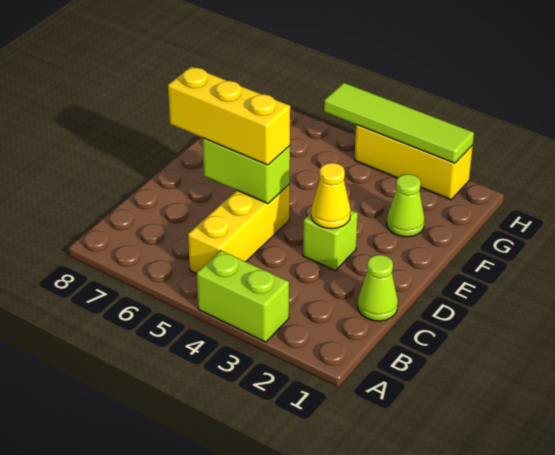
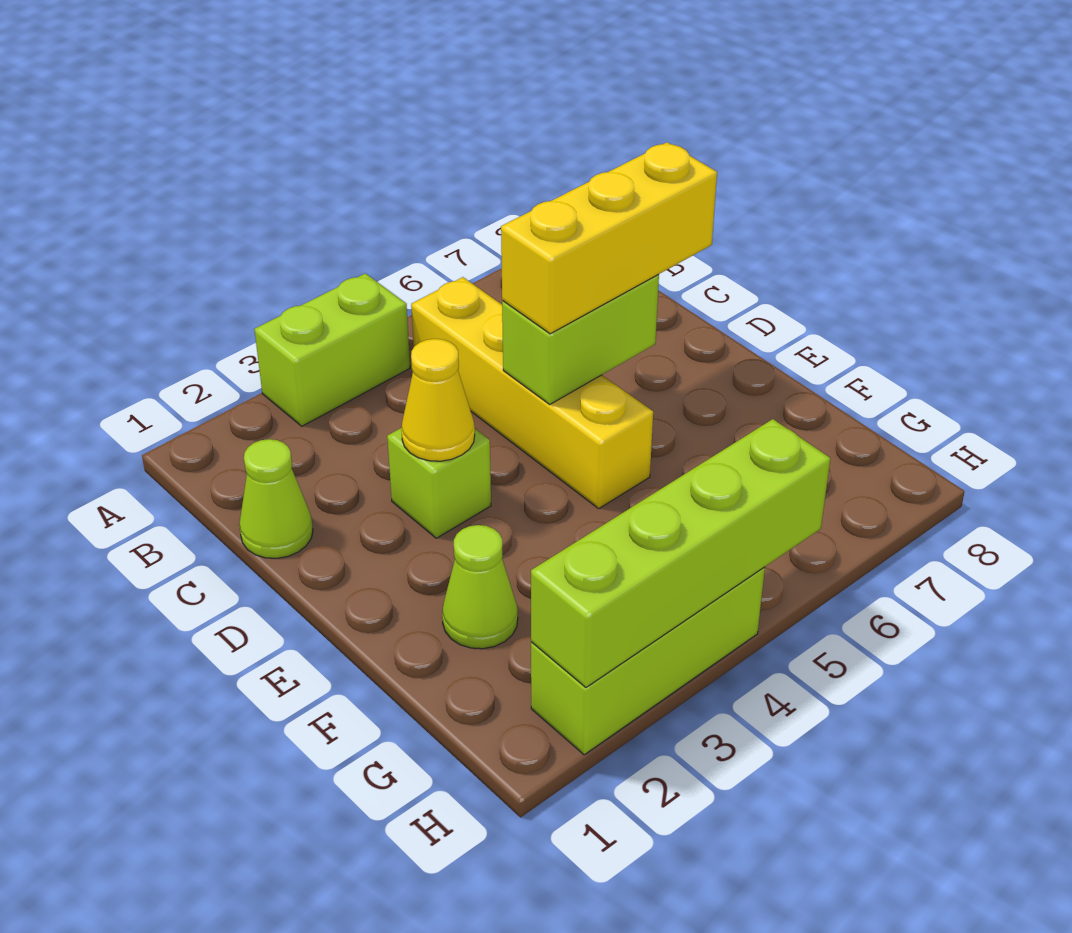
yellow brick B5:D5 level 1 -> yellow brick B5:E5 level 1
yellow brick H2:H4 level 1 -> lime brick H2:H4 level 1
lime tile H2:H5 level 2 -> lime brick H2:H5 level 2

